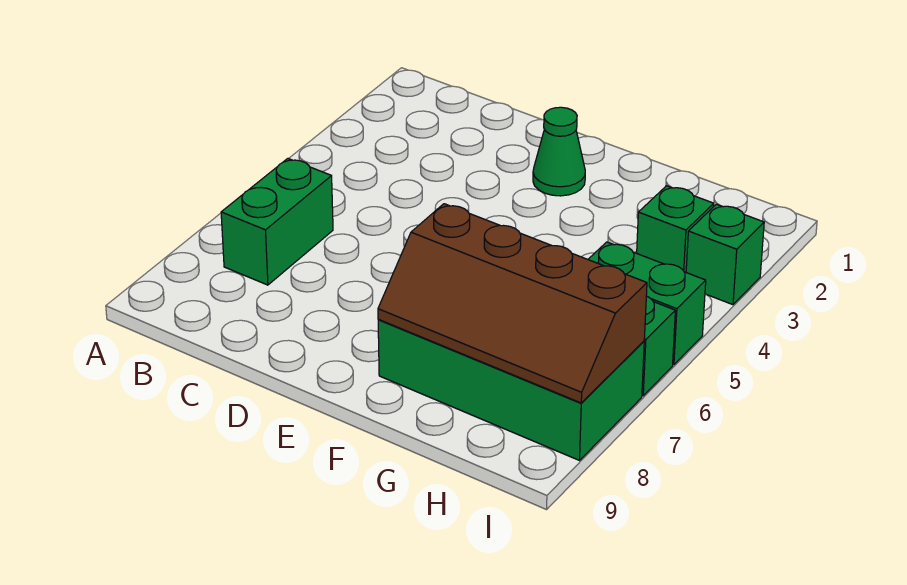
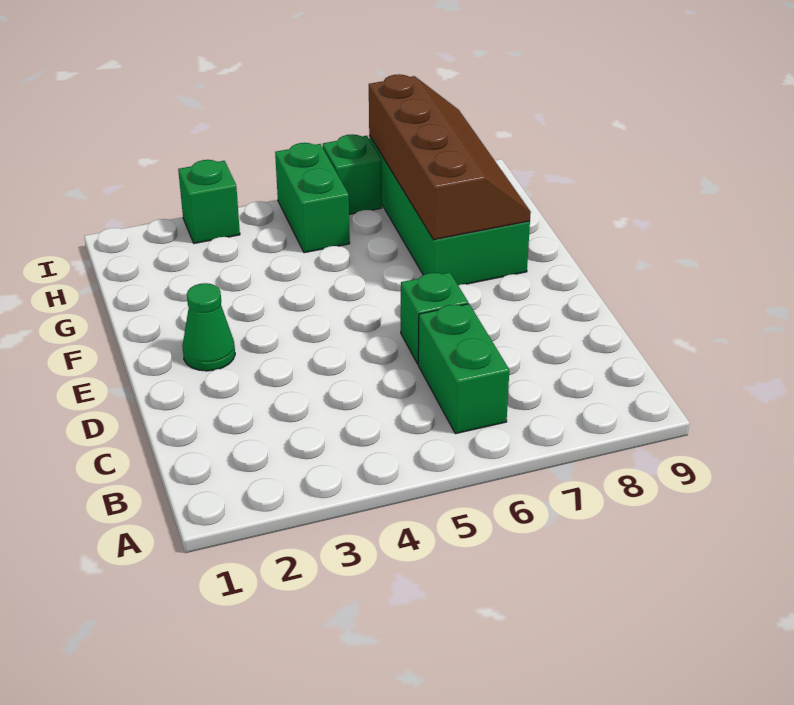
green brick B6:B7 level 1 -> green brick B6:C6 level 1
green brick H3 level 1 -> green brick D6 level 1

